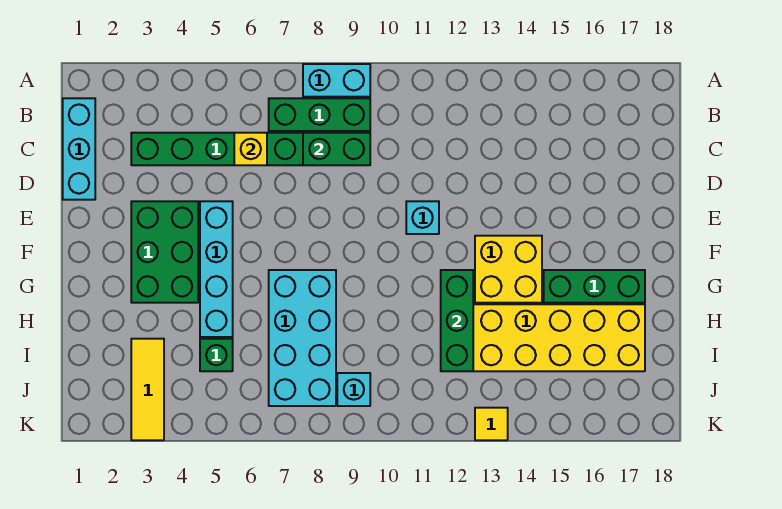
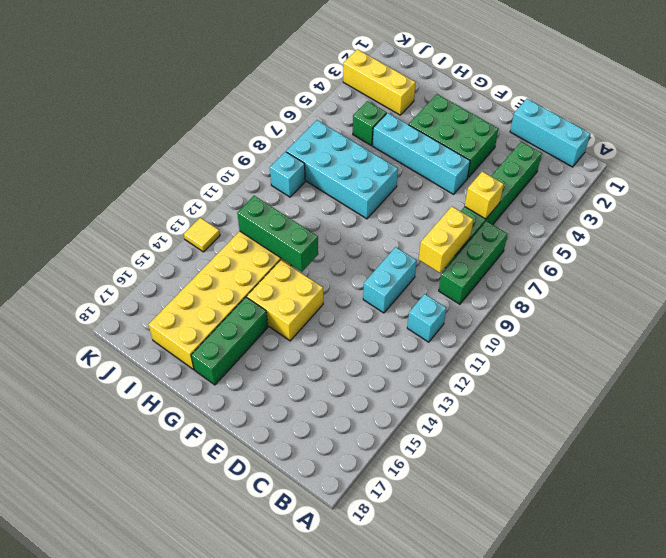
cyan brick A8:A9 level 1 -> cyan brick D10:D11 level 1
green brick C8:C9 level 2 -> yellow brick C8:C9 level 2
cyan brick E11 level 1 -> cyan brick B11 level 1
yellow tile I3:K3 level 1 -> yellow brick I3:K3 level 1

